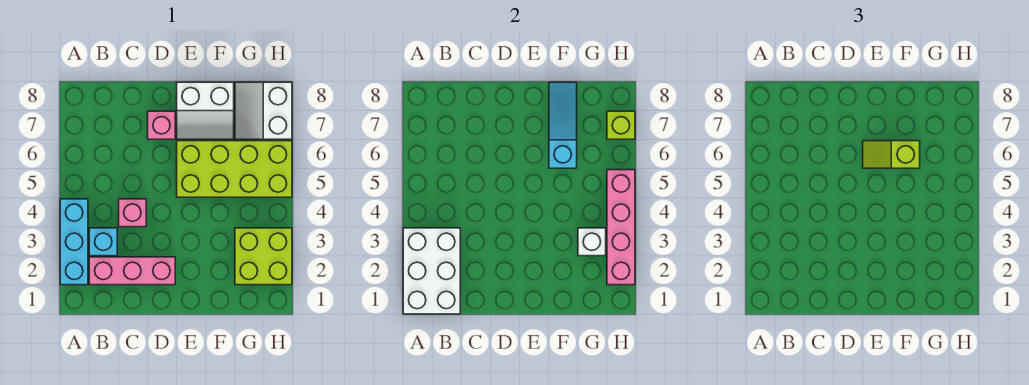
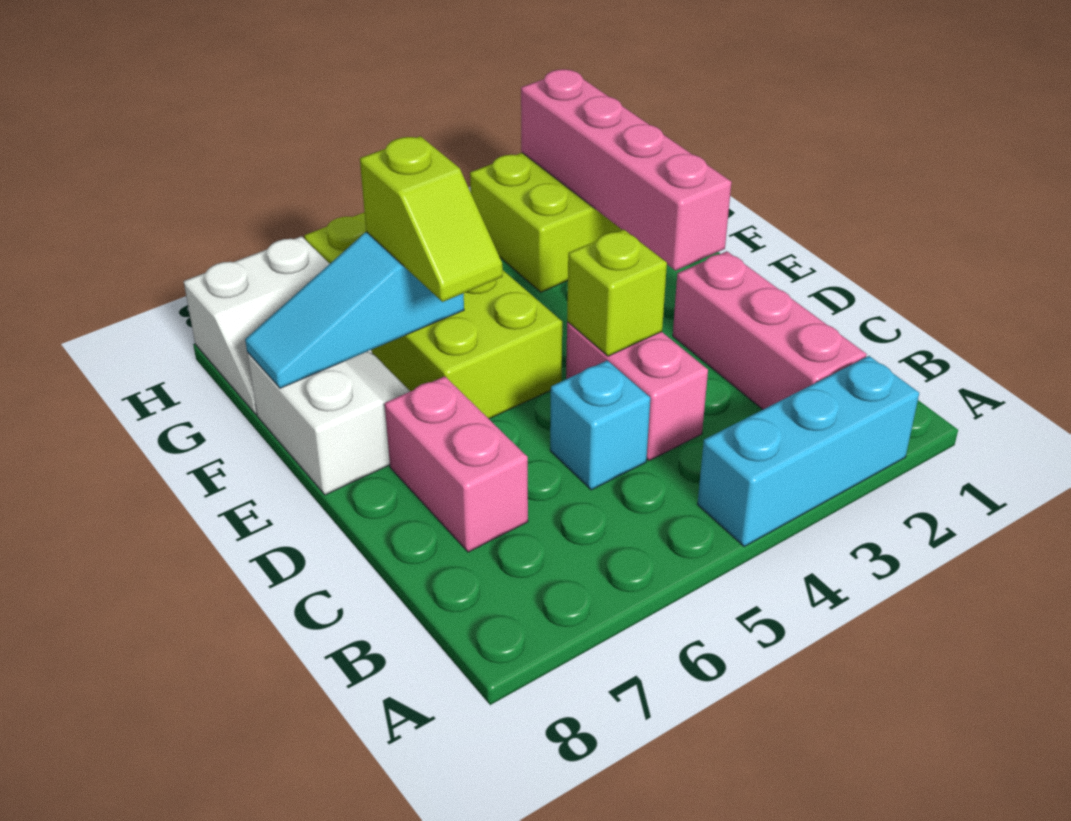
white brick A1:B3 level 2 -> none
cyan brick B3 level 1 -> cyan brick C5 level 1
pink brick C4 level 1 -> pink brick C4:D4 level 1
pink brick D7 level 1 -> pink brick C7:D7 level 1
white brick G3 level 2 -> none
pink brick H2:H5 level 2 -> pink brick E2:H2 level 2
lime brick H7 level 2 -> lime brick D4 level 2

